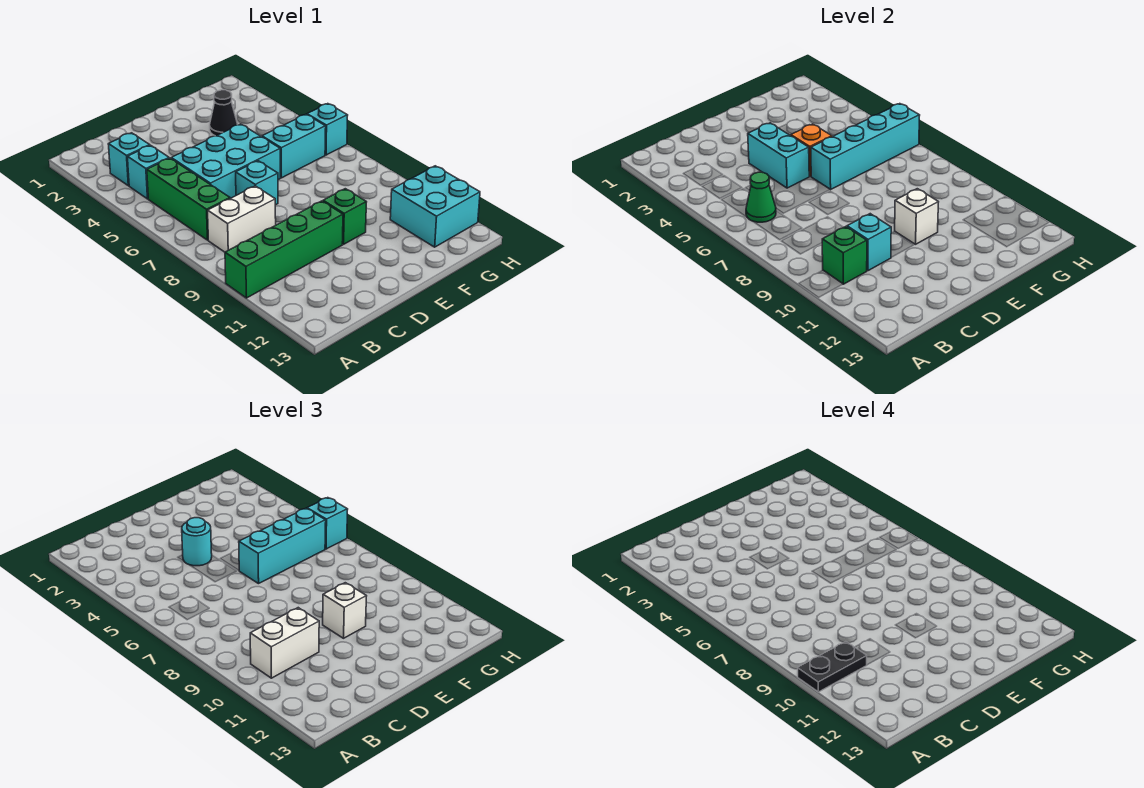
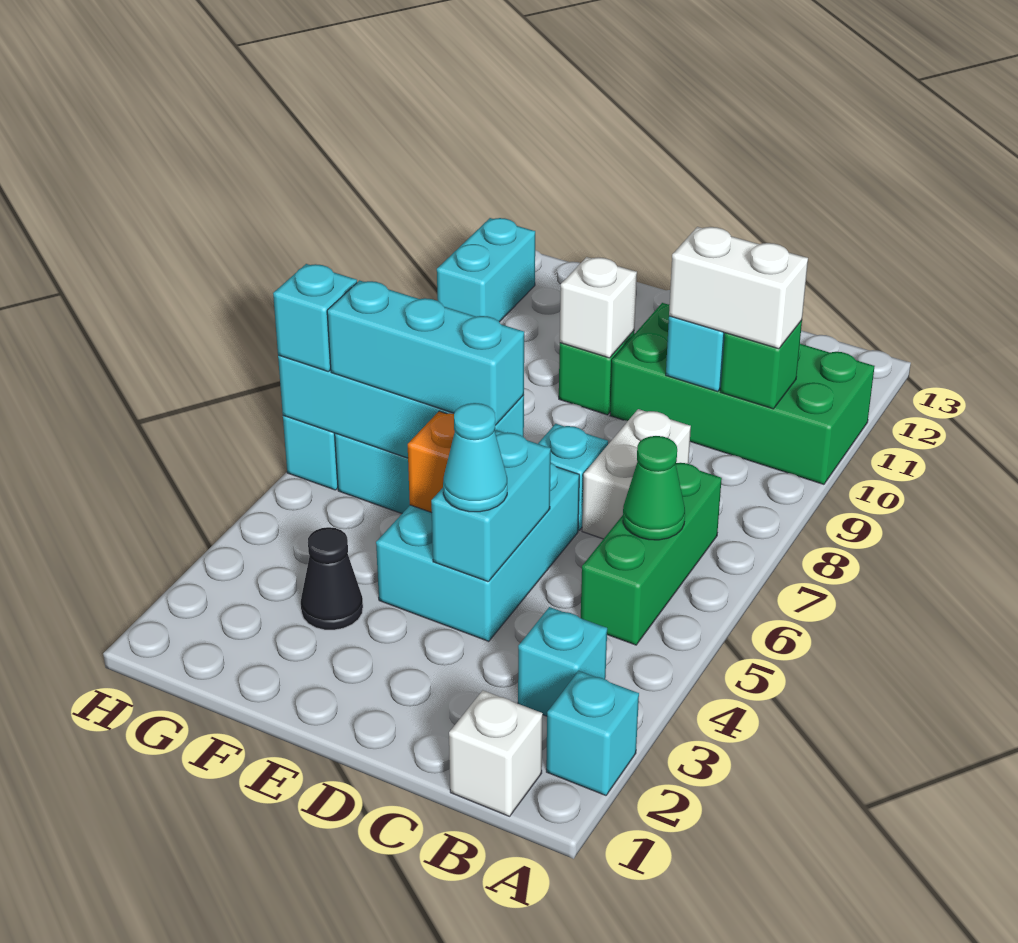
green brick A10:D10 level 1 -> green brick A10:D11 level 1
black plate A10:B10 level 4 -> none
cyan brick B4 level 1 -> cyan brick A2 level 1
white brick B8:C8 level 1 -> white brick C7:C8 level 1
cyan brick C5:E6 level 1 -> cyan brick D4:E6 level 1
cyan round brick D4 level 3 -> cyan cone D4 level 3
white brick E10 level 3 -> white brick B1 level 1
cyan brick G11:H12 level 1 -> cyan brick H11:H12 level 1

